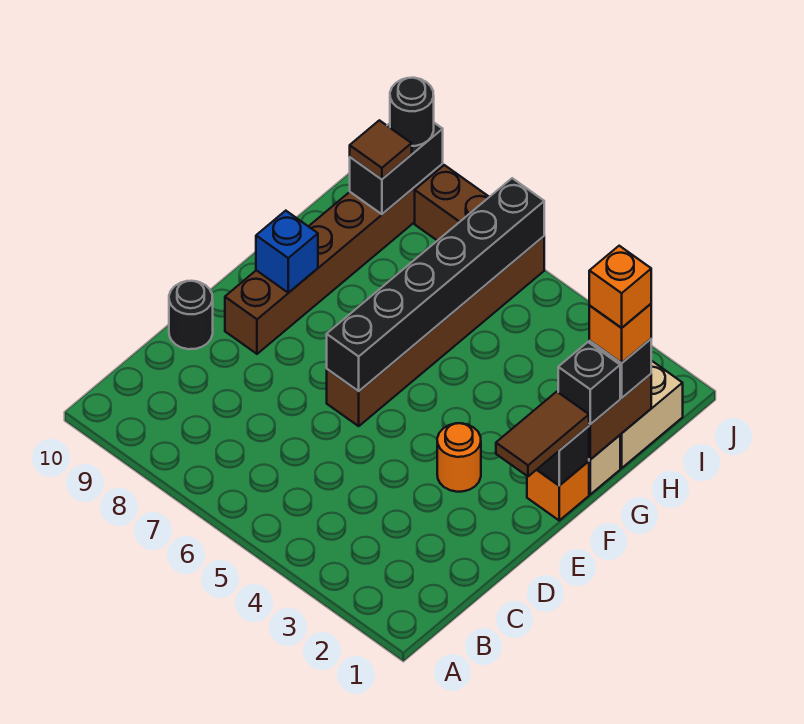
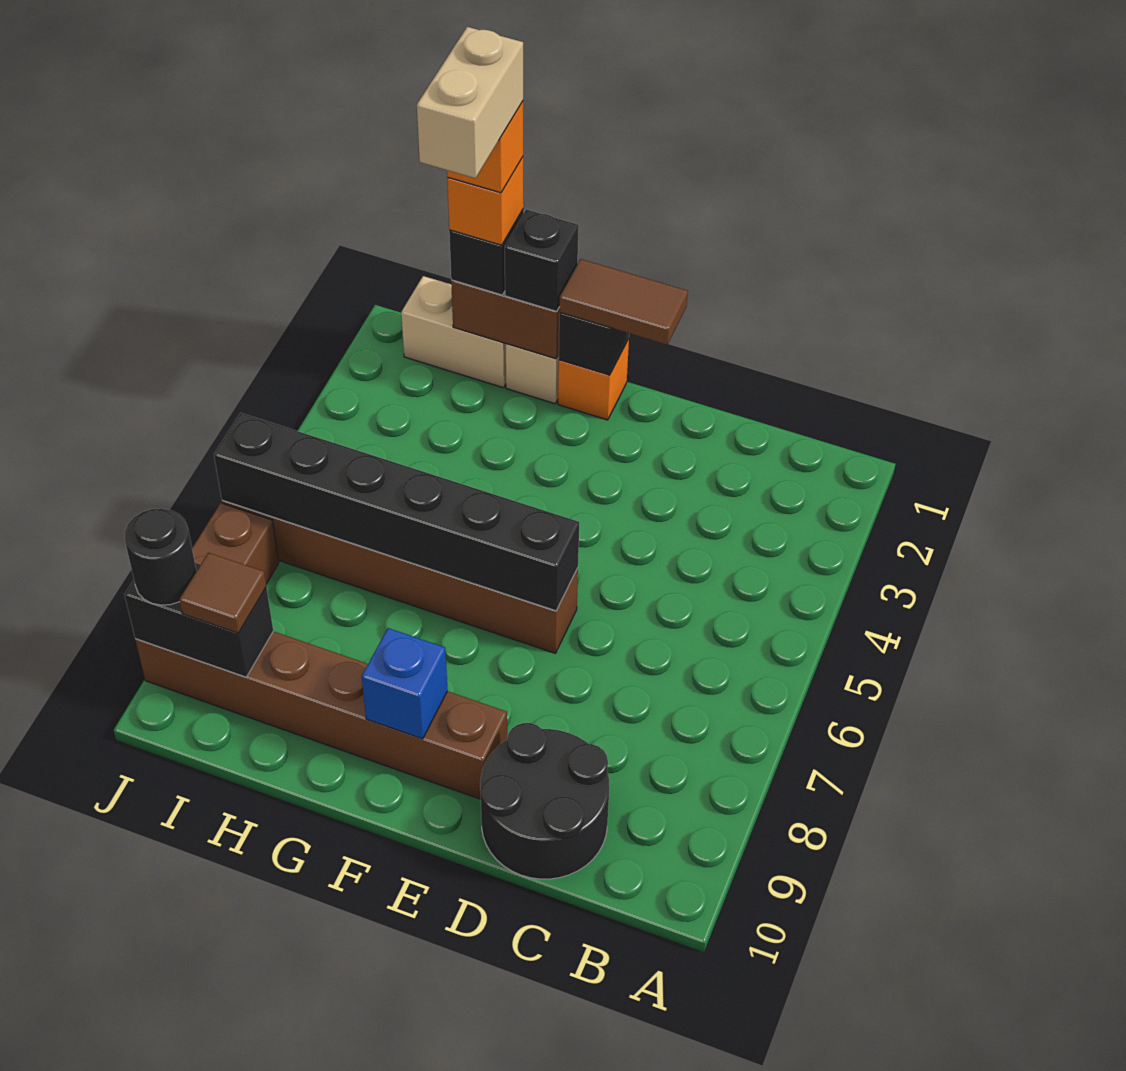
black round brick D10 level 1 -> black round brick C9:D10 level 1
orange round brick E3 level 1 -> none
none -> tan brick H1:H2 level 6

